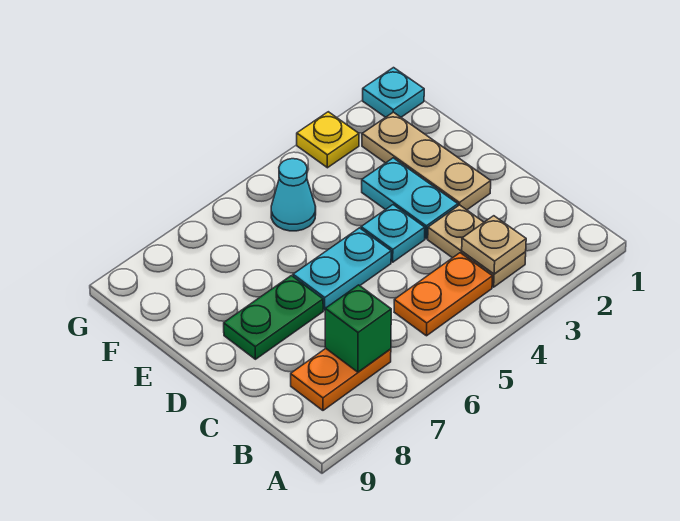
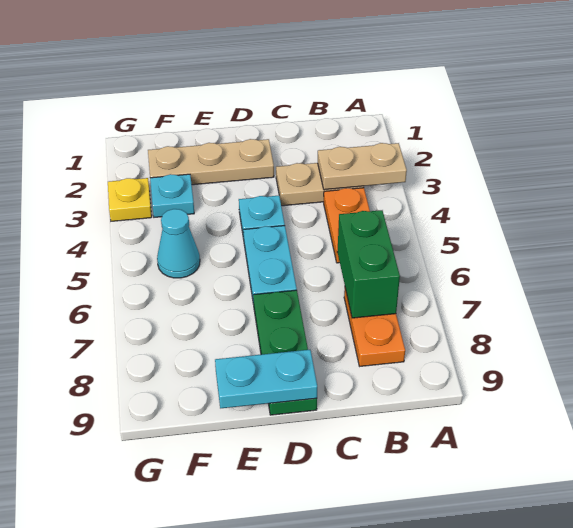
tan plate B3 level 2 -> tan plate A3:B3 level 2
green brick B7 level 2 -> green brick B6:B7 level 2
cyan plate D3:E3 level 1 -> cyan plate D9:E9 level 2
green plate D7:D8 level 1 -> green plate D7:D9 level 1
cyan plate G1 level 1 -> cyan plate F3 level 1

